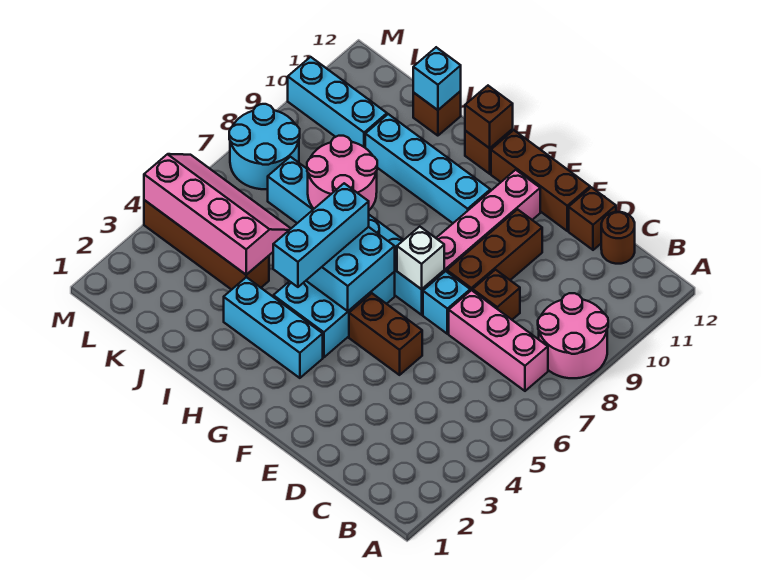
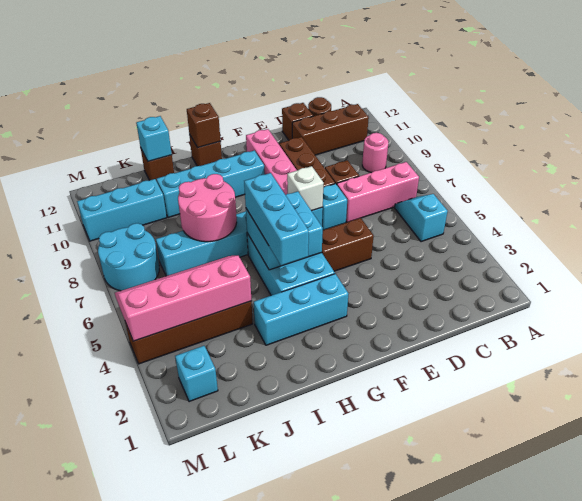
pink round brick A8:B9 level 1 -> pink round brick B9 level 1
none -> cyan slope B5:B6 level 1 top 5
brown brick E12:G12 level 1 -> brown brick B11:D11 level 1
none -> cyan brick L2 level 1

